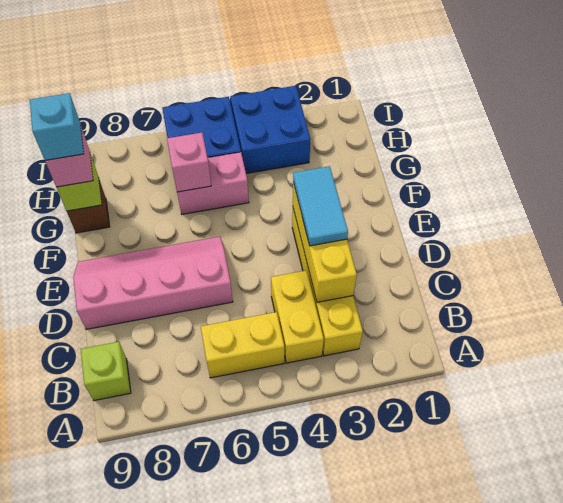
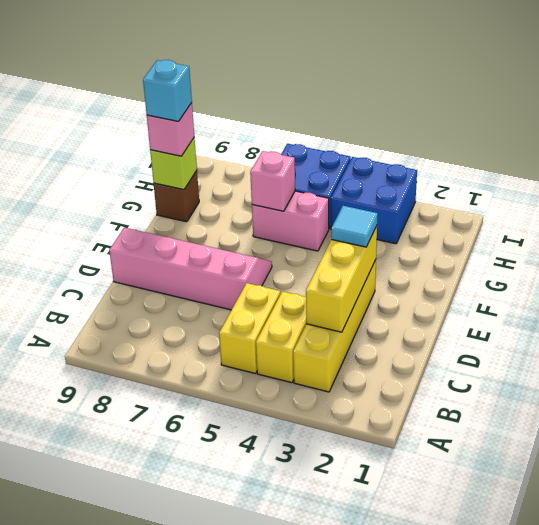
yellow brick B5:B6 level 1 -> yellow brick B5:C5 level 1
lime brick B9 level 1 -> none
cyan tile D3:E3 level 3 -> cyan tile E3 level 3

